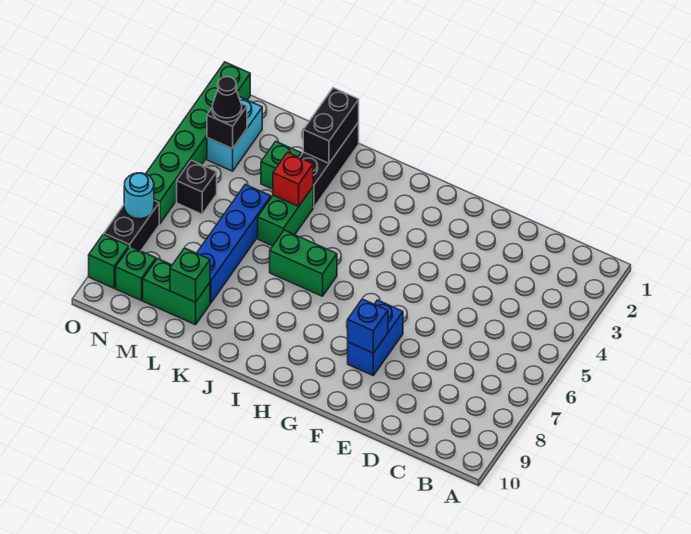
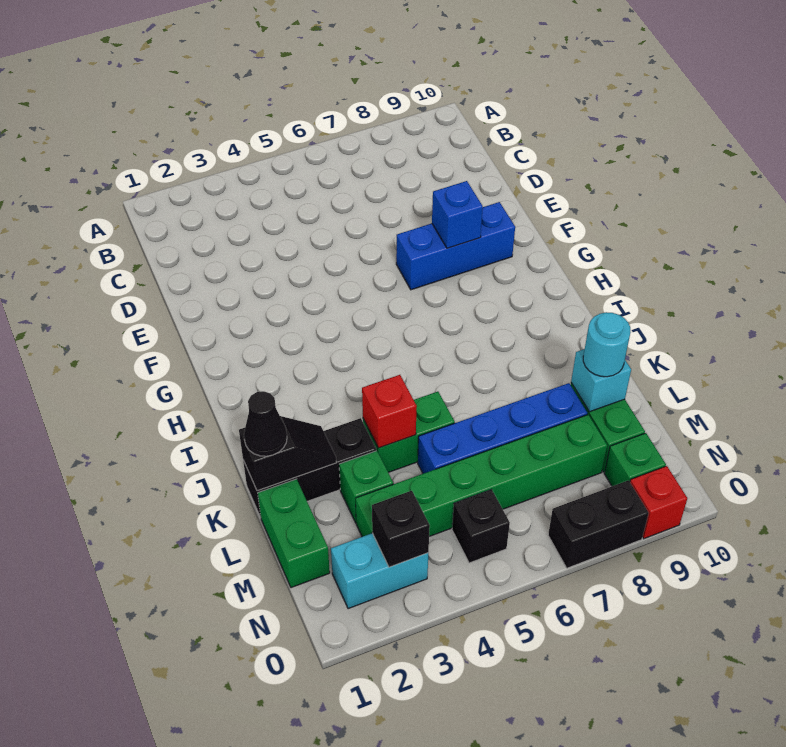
blue brick F7:F8 level 1 -> blue brick F7:F9 level 1
green brick I6:J6 level 1 -> green brick L1:M1 level 1
black brick K1:K2 level 2 -> black slope K1:K2 level 2 top 1
green brick L9 level 2 -> cyan brick L9 level 2
black cone N3 level 3 -> black cone K1 level 3
green brick O1:O6 level 1 -> green brick M3:M8 level 1
cyan round brick O7 level 2 -> cyan round brick L9 level 3
green brick O9 level 1 -> red brick O9 level 1

